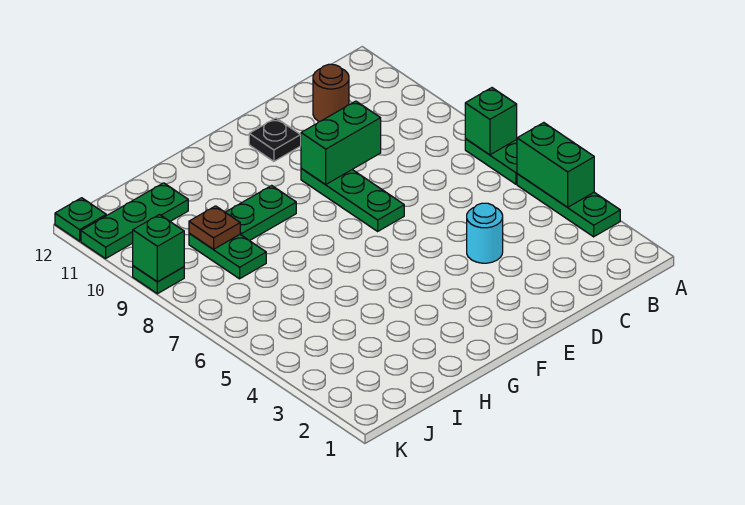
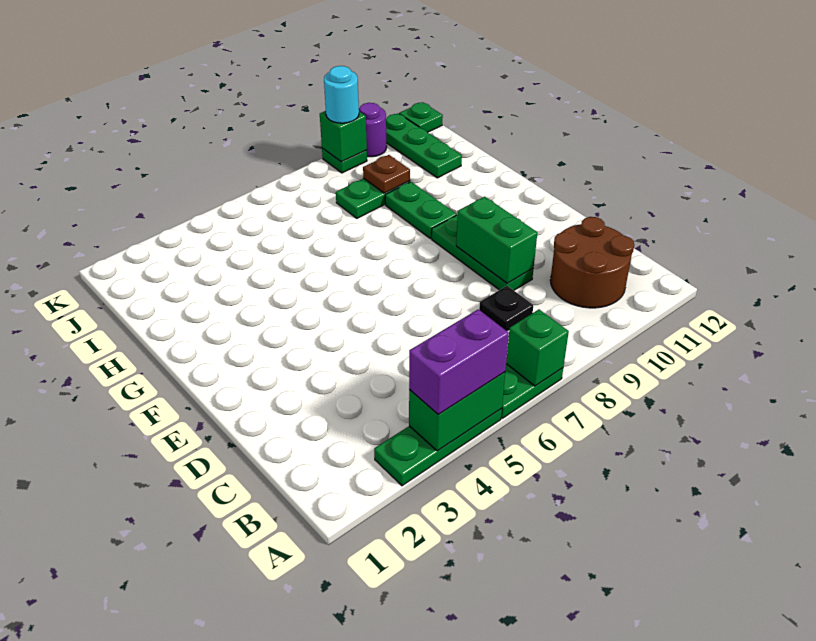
none -> purple brick A4:A5 level 3
brown round brick C11 level 1 -> brown round brick B10:C11 level 1
cyan round brick D4 level 1 -> cyan round brick K9 level 3
green plate E7:E9 level 1 -> green plate D9:F9 level 1
black plate E11 level 1 -> black plate C8 level 1
none -> purple round brick K10 level 1

